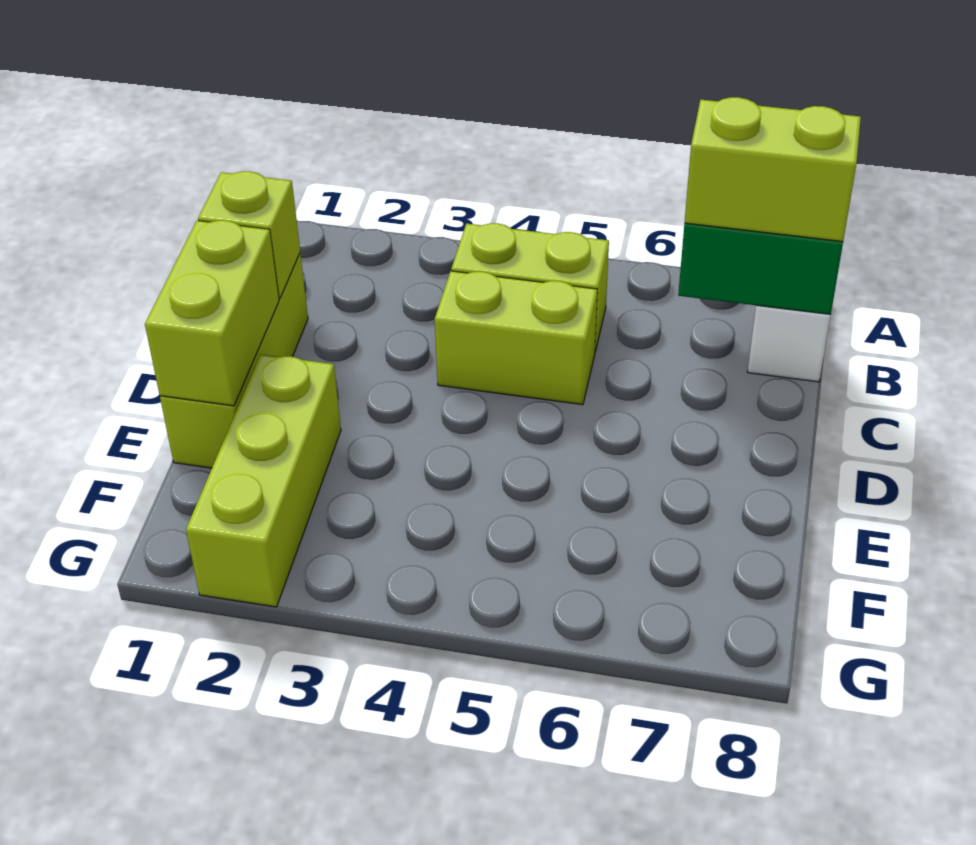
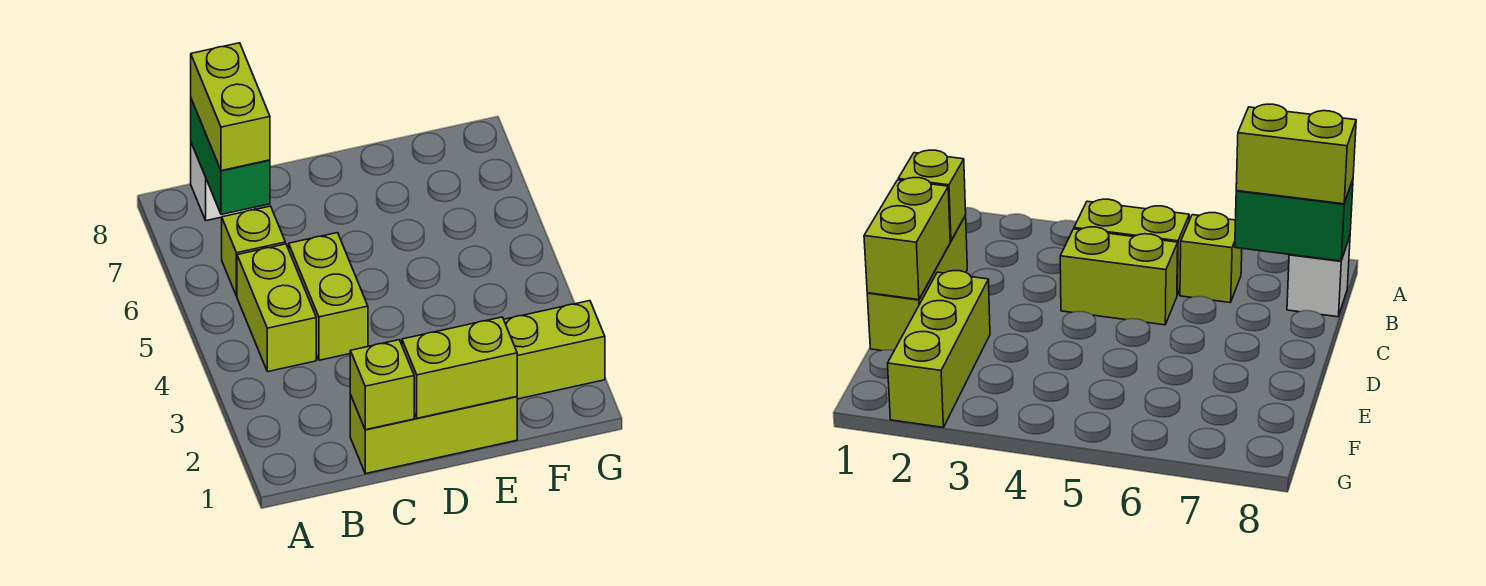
none -> lime brick B6 level 1

